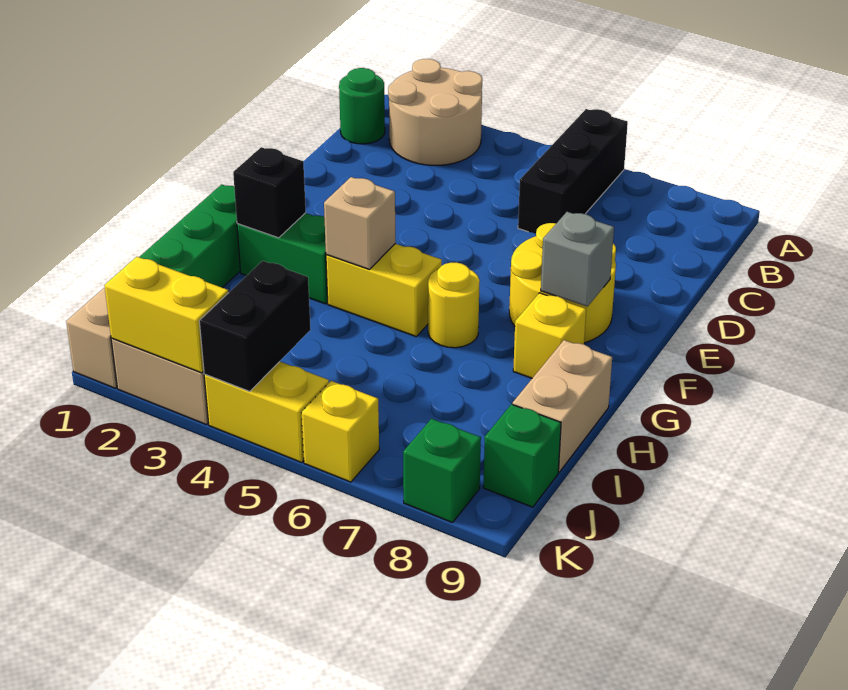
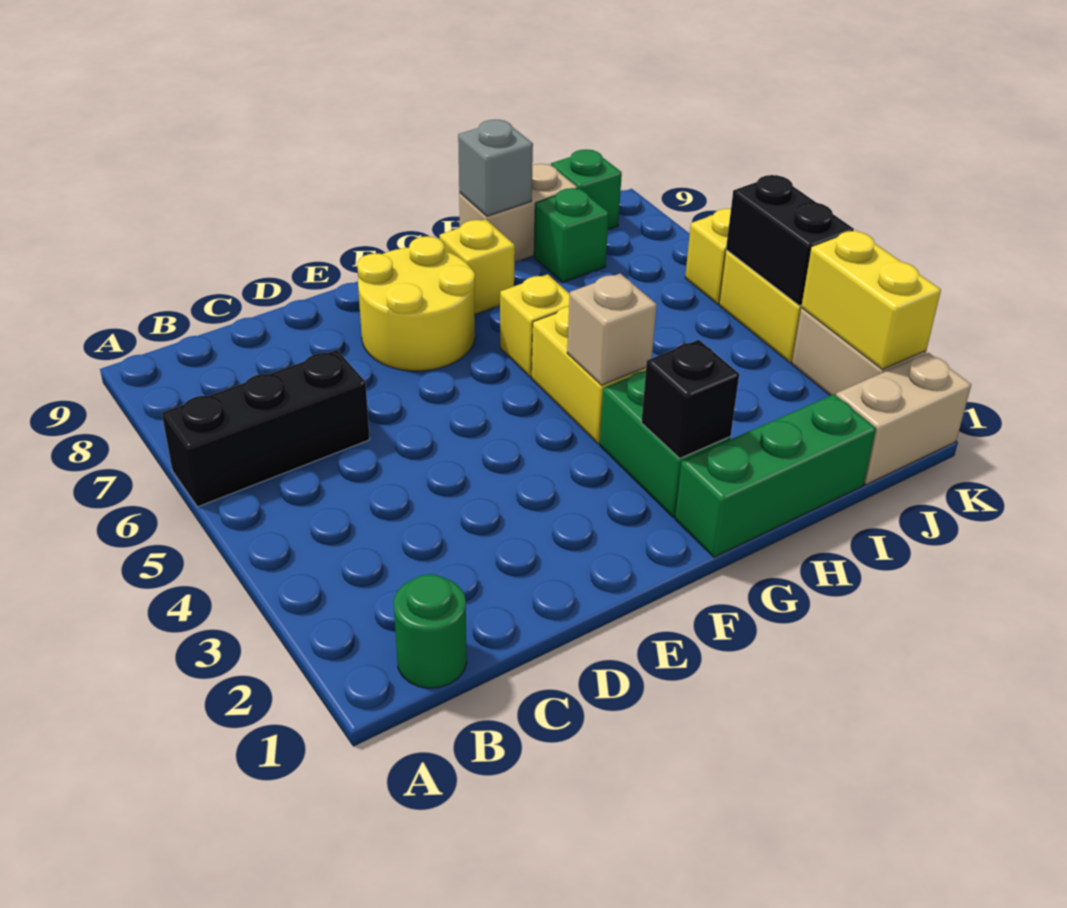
tan round brick A2:B3 level 1 -> none
grey brick F8 level 2 -> grey brick H9 level 2
yellow round brick G6 level 1 -> yellow brick G6 level 1
black brick J4:K4 level 2 -> black brick K4:K5 level 2
green brick K8 level 1 -> green brick I8 level 1

